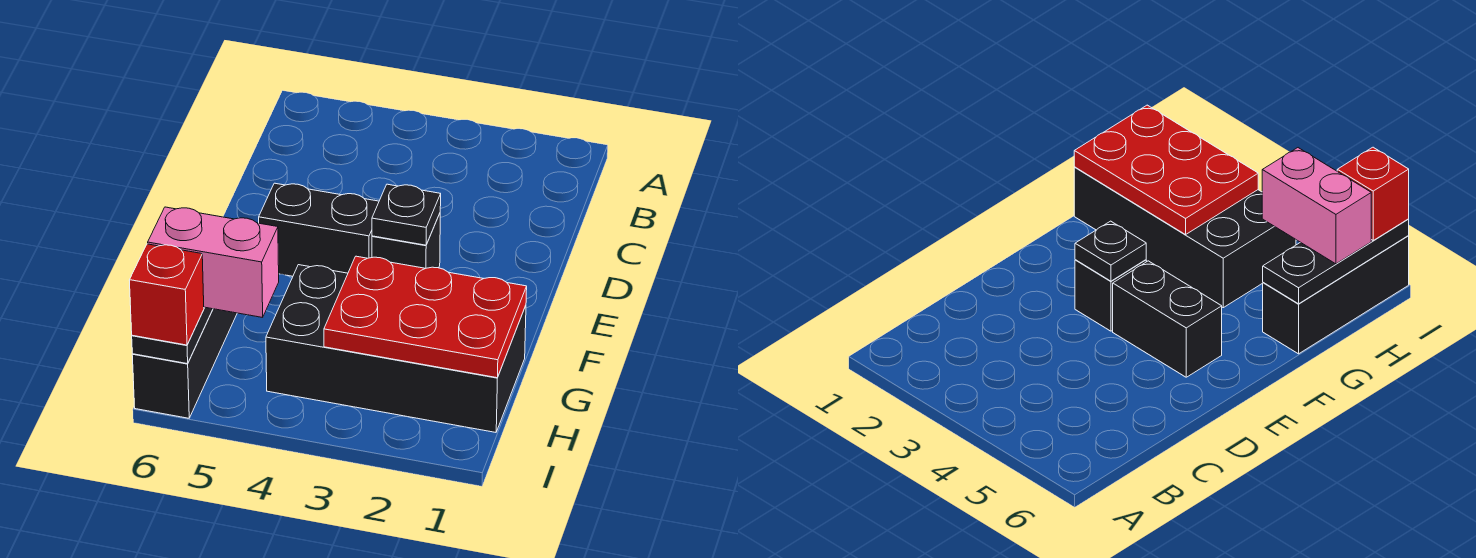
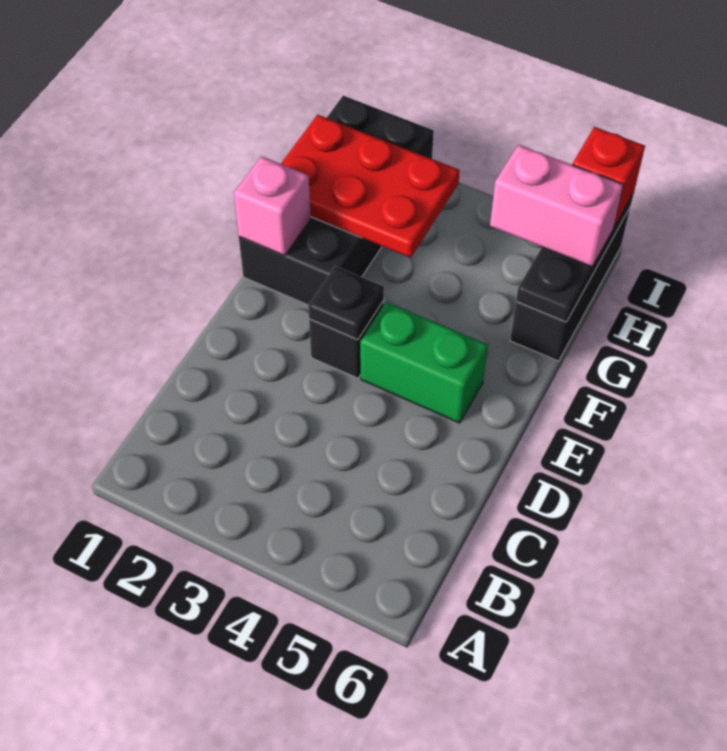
black brick E4:E5 level 1 -> green brick E4:E5 level 1
none -> pink brick F1 level 2
black brick G1:H4 level 1 -> black brick F1:I2 level 1

